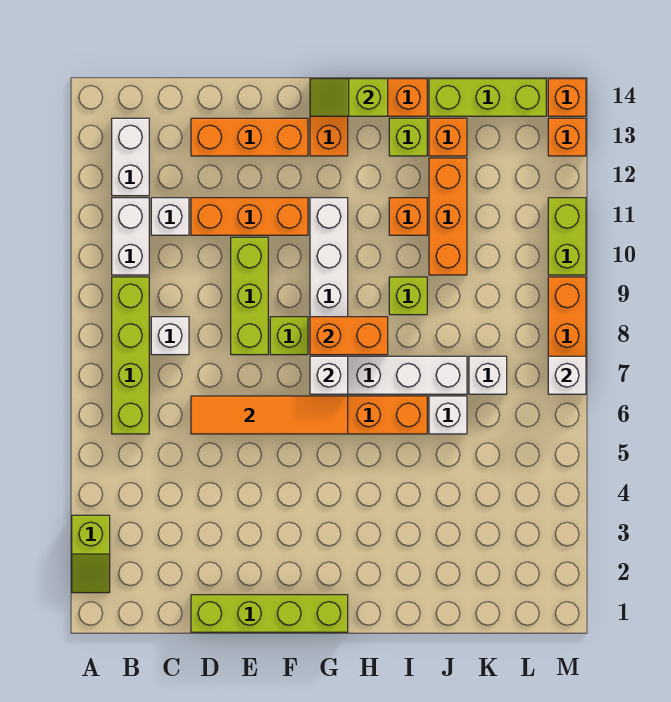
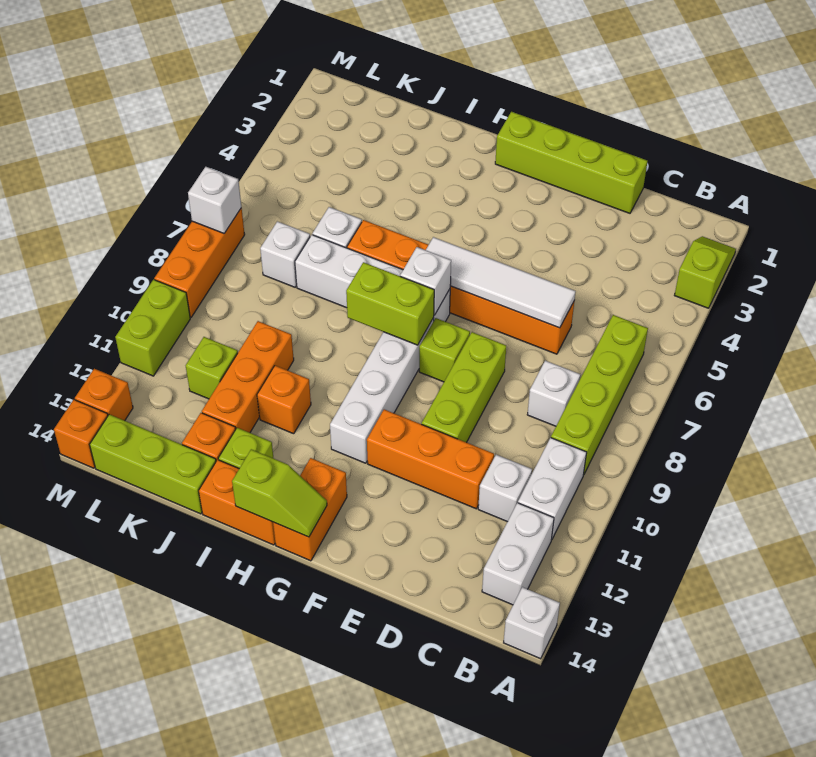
none -> white brick A14 level 1
orange tile D6:G6 level 2 -> white tile D6:G6 level 2
orange brick D13:F13 level 1 -> none
orange brick G8:H8 level 2 -> lime brick G8:H8 level 2
lime brick I9 level 1 -> lime brick K11 level 1

